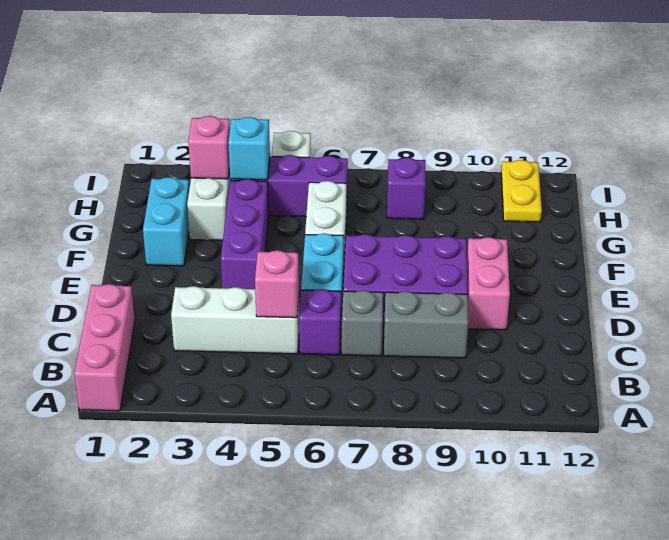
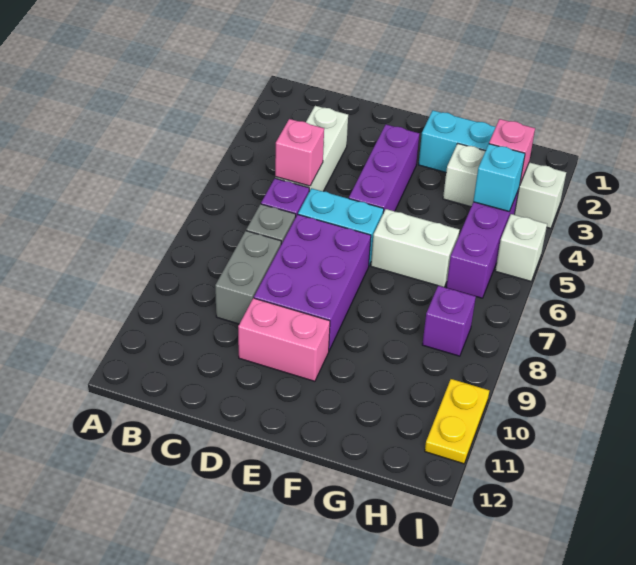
pink brick A1:C1 level 1 -> none
purple brick E4:G4 level 1 -> purple brick E3:E5 level 1
yellow plate H11:I11 level 1 -> yellow plate I10:I11 level 1

